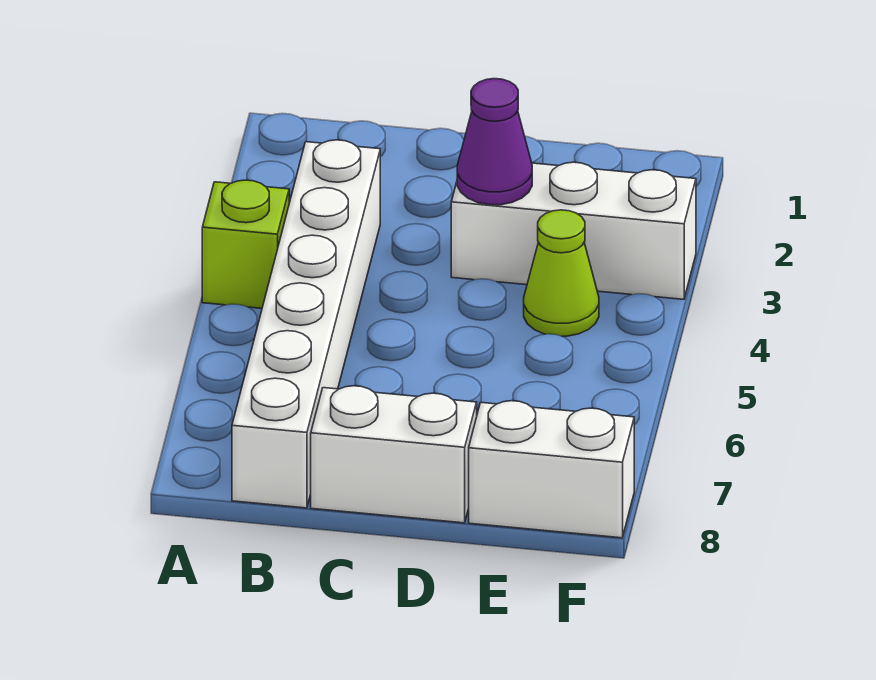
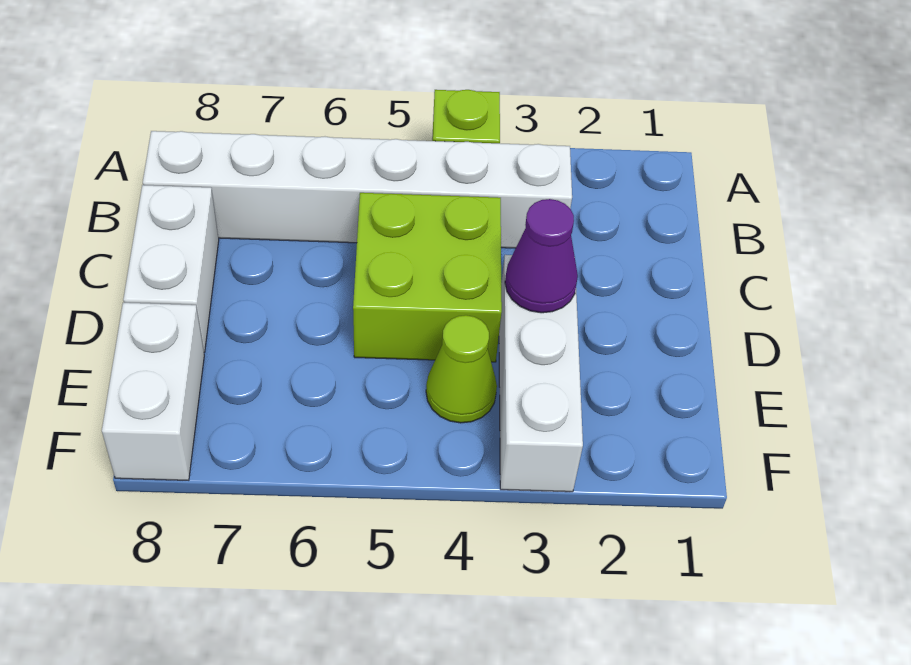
none -> lime brick C4:D5 level 1

